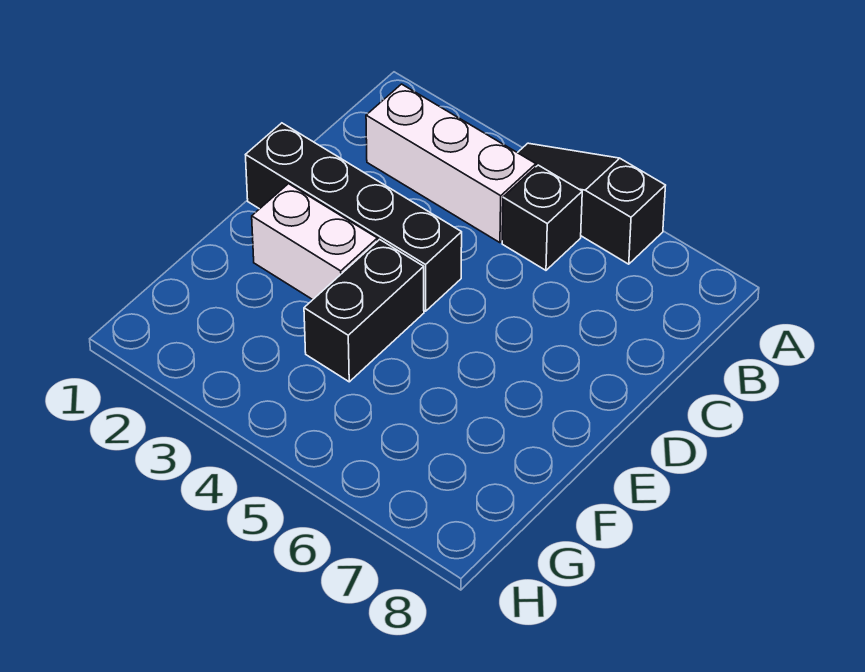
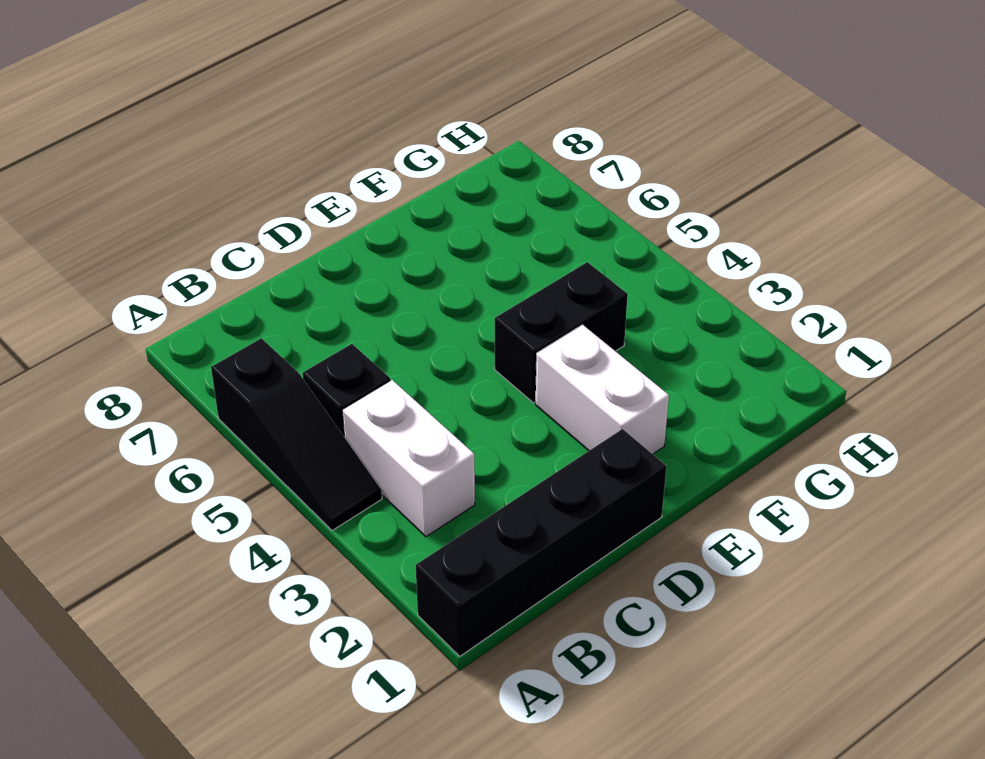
white brick B2:B4 level 1 -> white brick B3:B4 level 1
black brick D1:D4 level 1 -> black brick A1:D1 level 1

